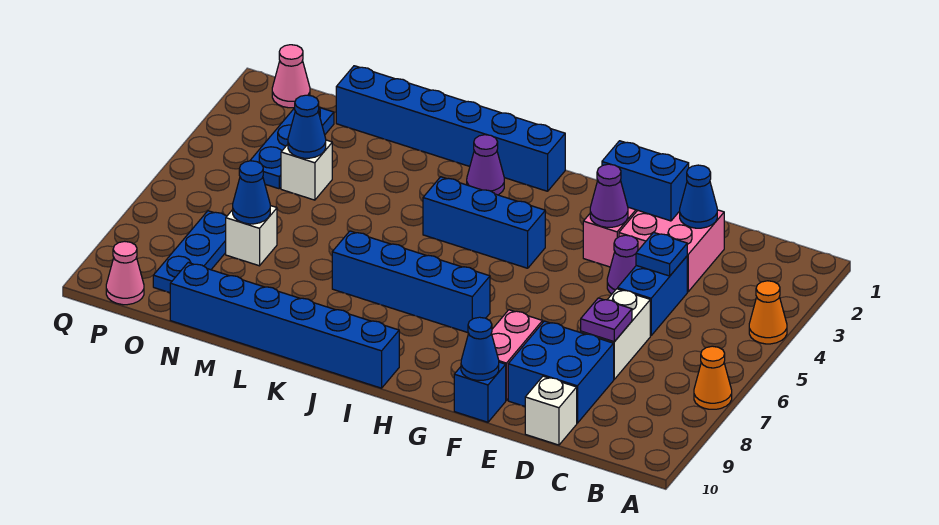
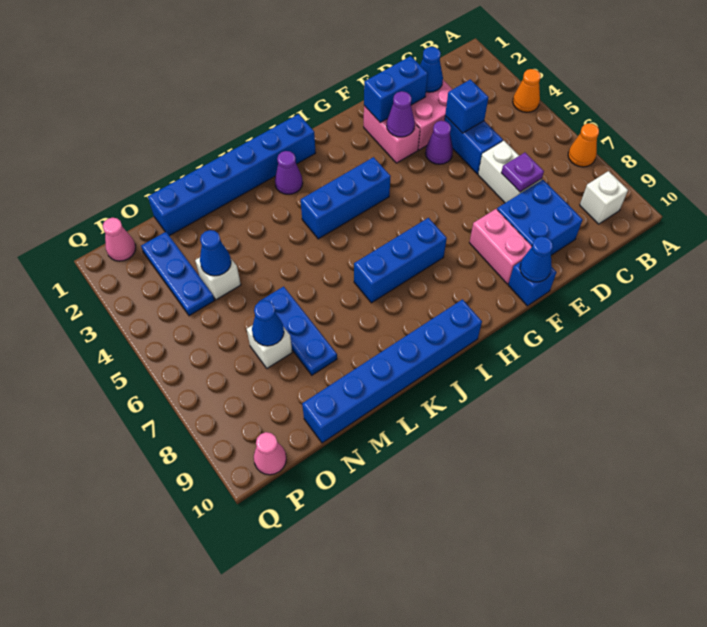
blue plate D4 level 2 -> blue brick D4 level 2
white brick D10 level 1 -> white brick B9 level 1
blue brick H7:K7 level 1 -> blue brick H7:J7 level 1
blue plate O7:O9 level 1 -> blue plate M6:M8 level 1

